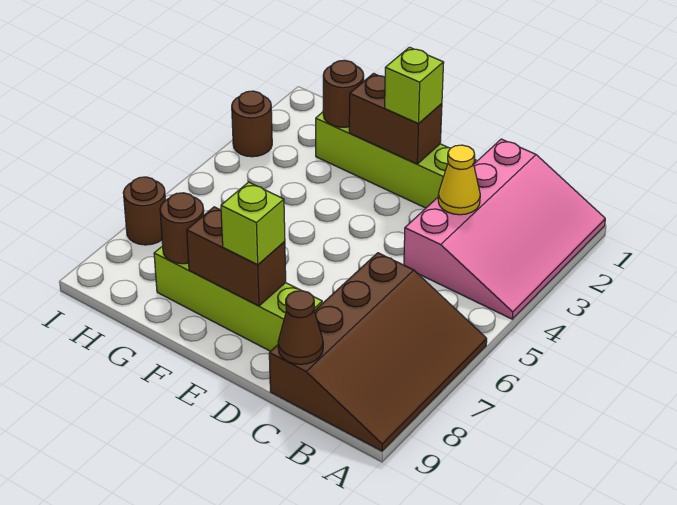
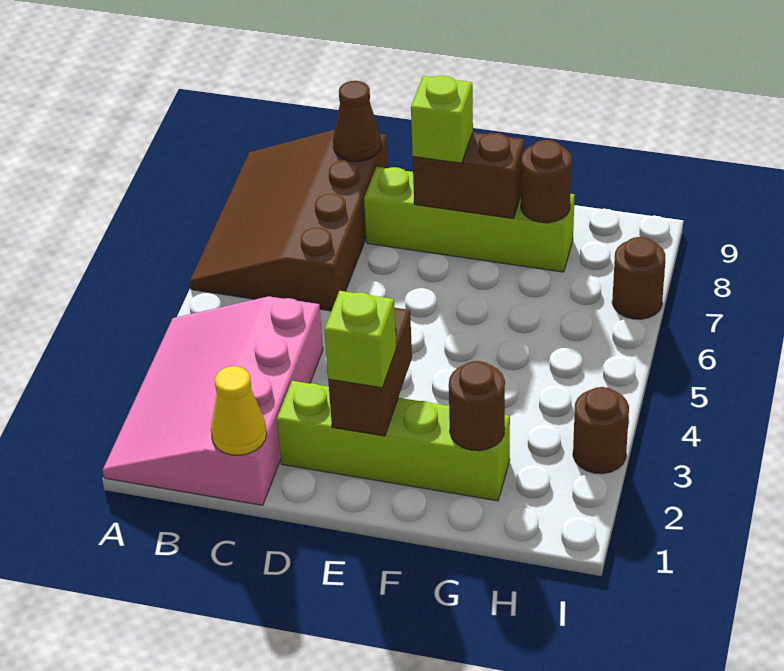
yellow cone C3 level 2 -> yellow cone C1 level 2
brown brick E2:F2 level 2 -> brown brick E2:E3 level 2

